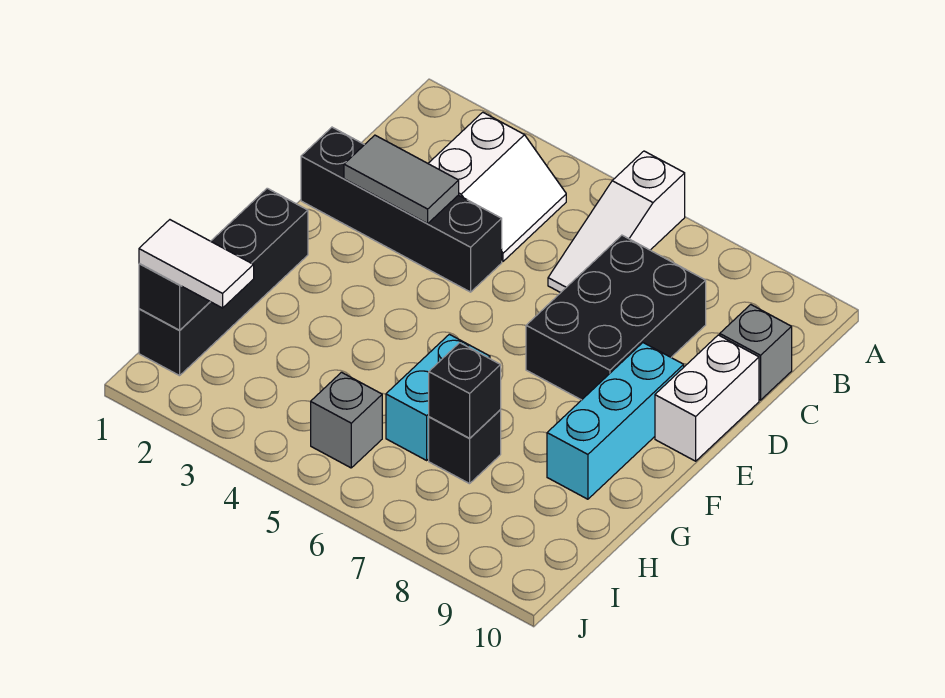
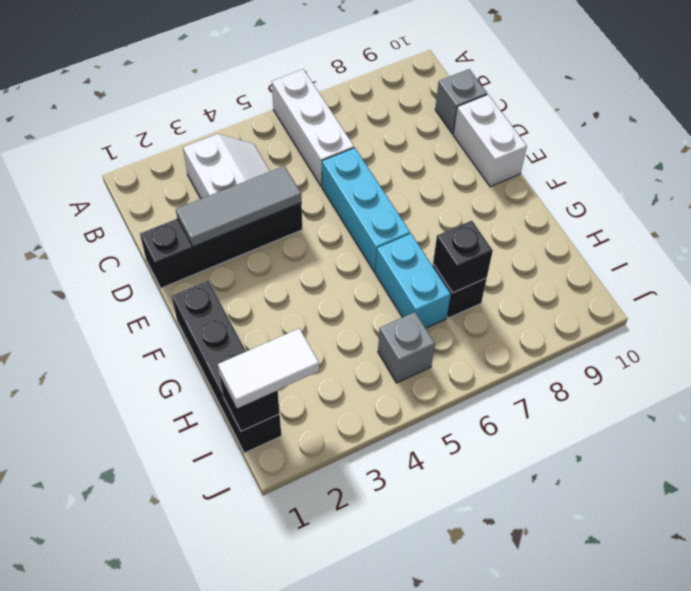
white slope A6:C6 level 1 top A -> white brick A6:C6 level 1
black brick C7:E8 level 1 -> none
grey tile D2:D3 level 2 -> grey tile D2:D4 level 2
cyan brick E9:G9 level 1 -> cyan brick D6:F6 level 1

